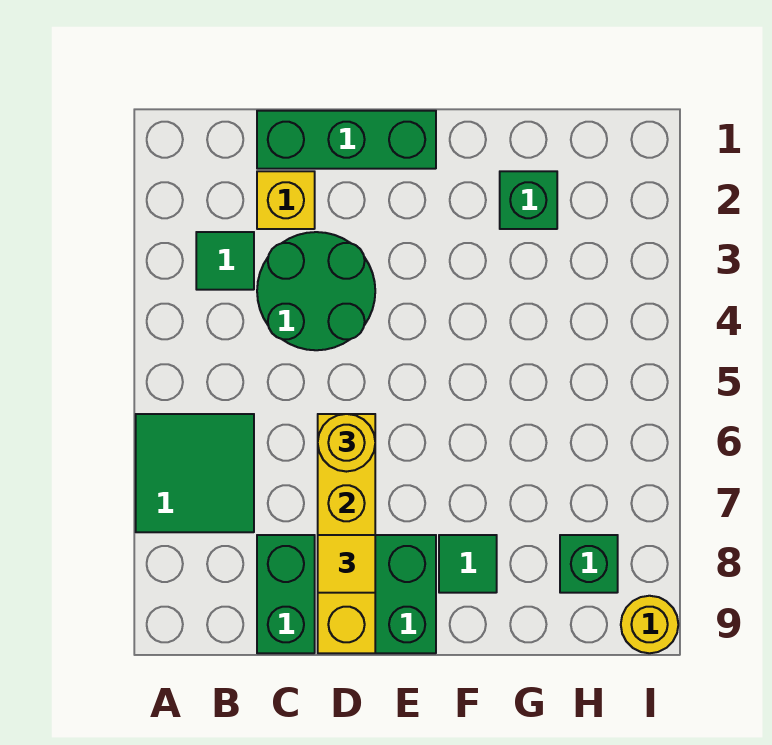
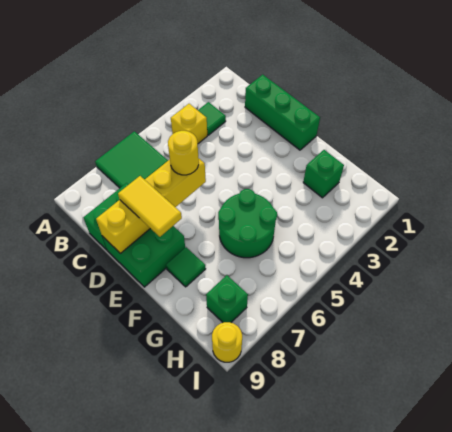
yellow brick C2 level 1 -> yellow brick B4 level 1
green round brick C3:D4 level 1 -> green round brick F5:G6 level 1
yellow tile D8 level 3 -> yellow tile D8:E8 level 3

